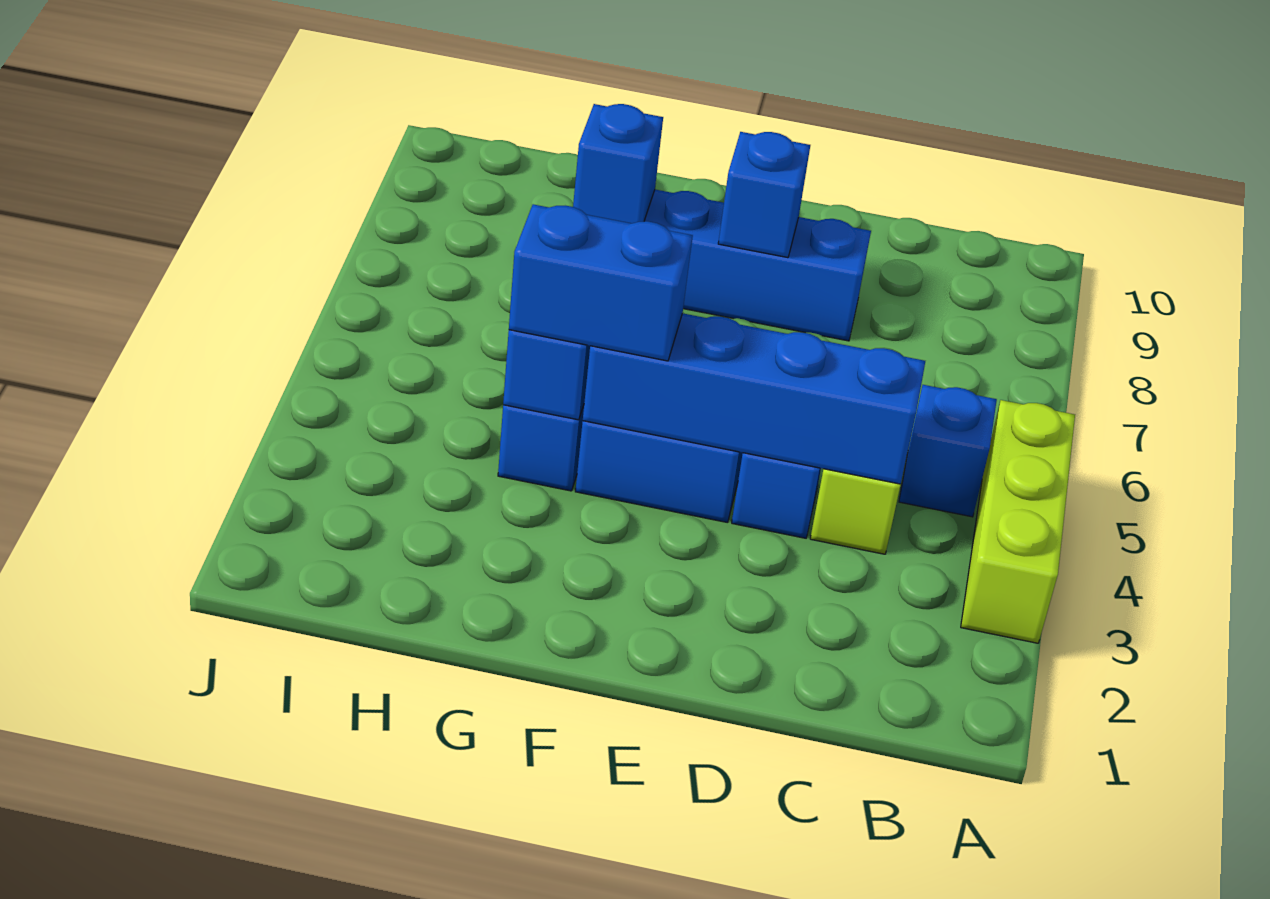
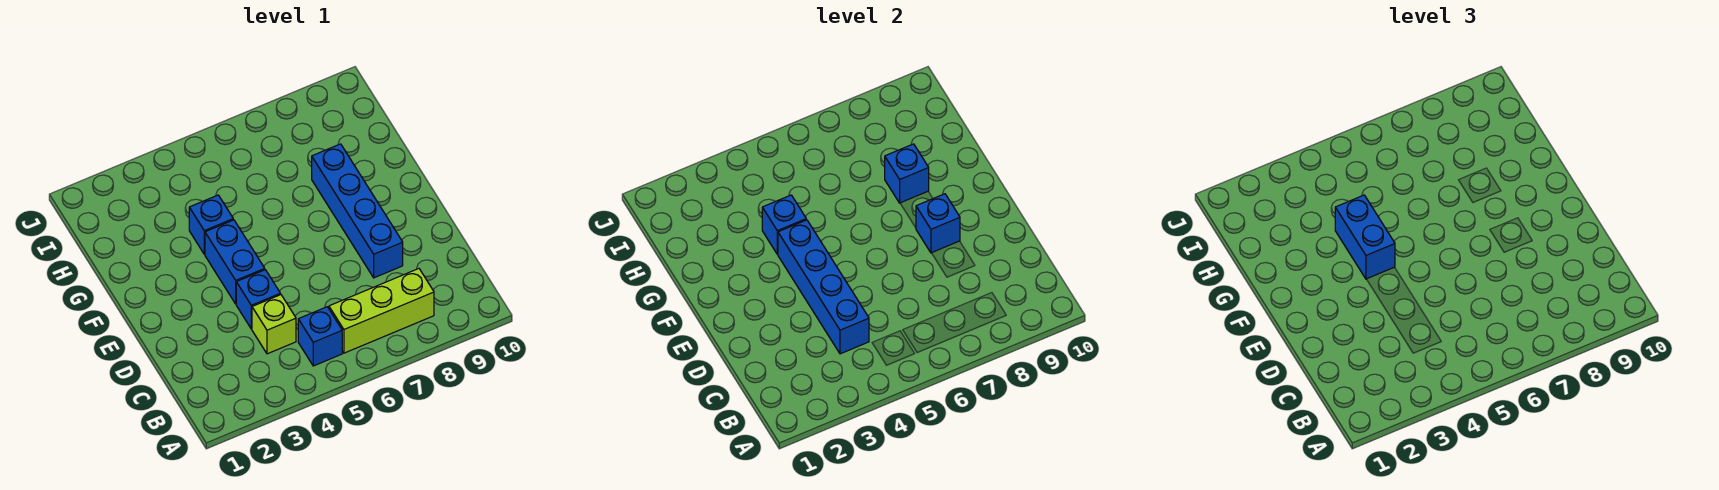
lime brick A3:A5 level 1 -> lime brick B6:B8 level 1

